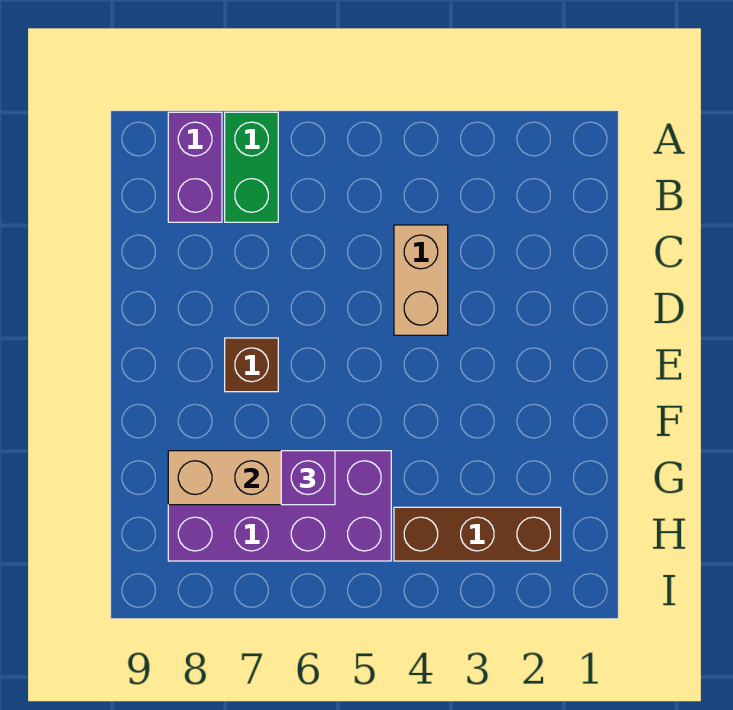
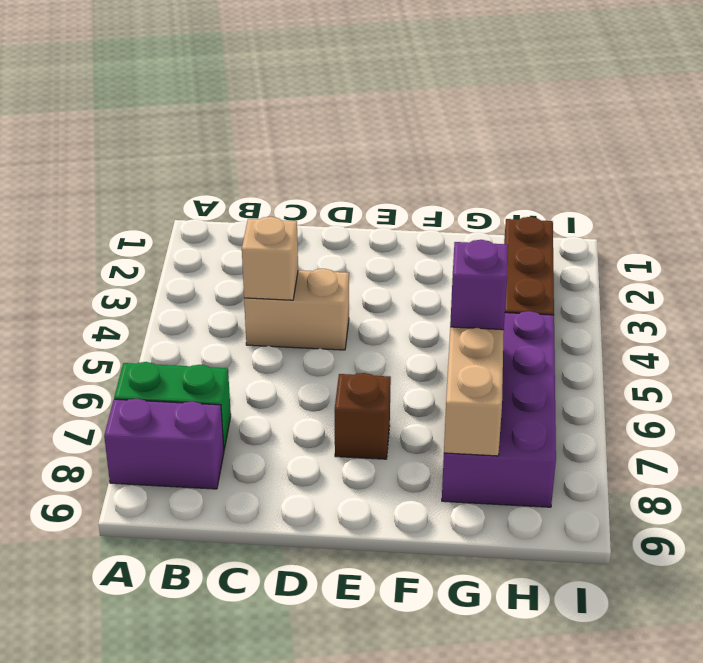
none -> tan brick C4 level 2

